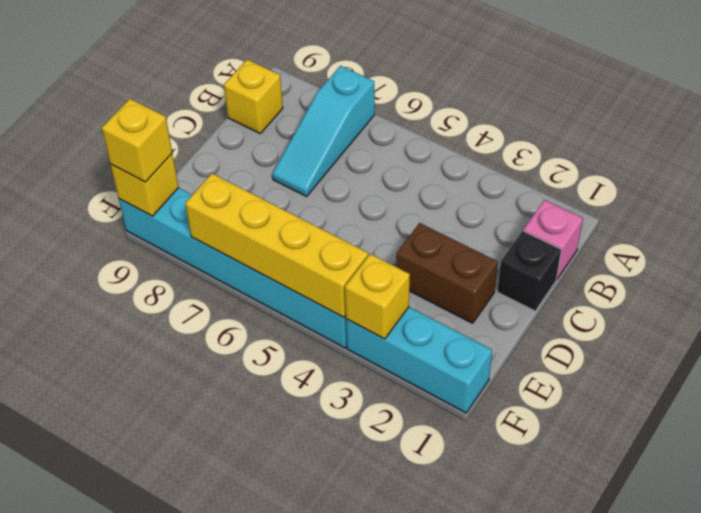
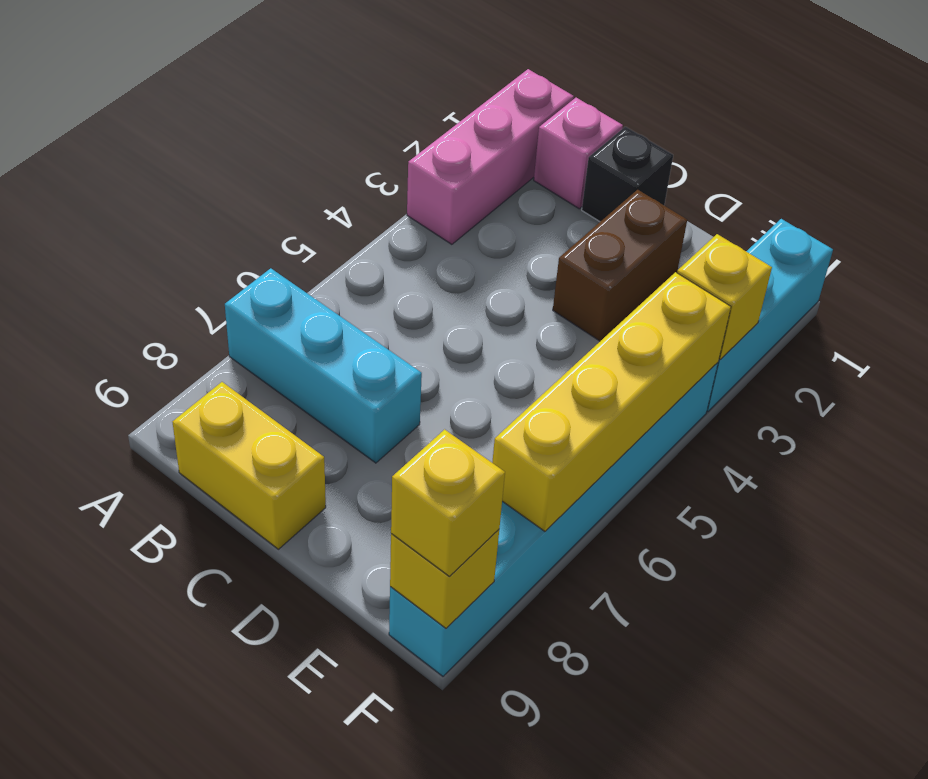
none -> pink brick A1:A3 level 1
cyan slope A7:C7 level 1 top A -> cyan brick A7:C7 level 1
yellow brick B9 level 1 -> yellow brick B9:C9 level 1

